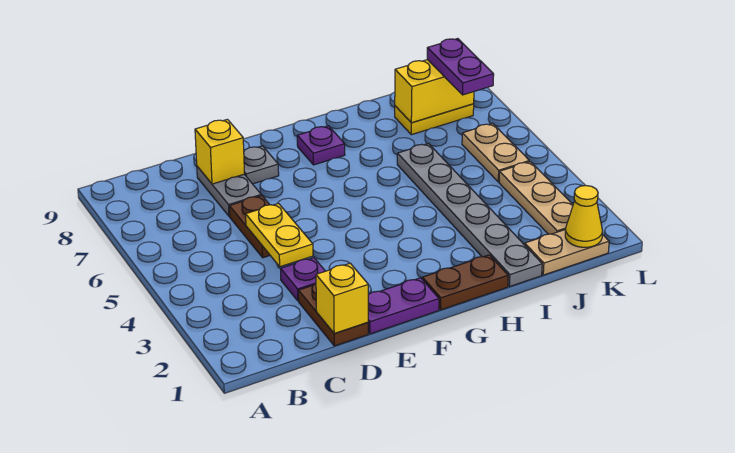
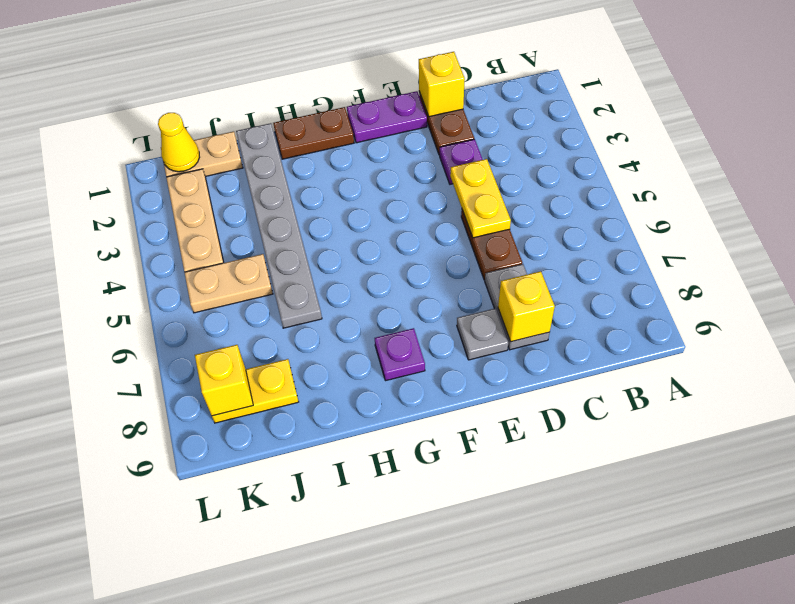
yellow brick J8:K8 level 2 -> yellow brick K8 level 2
tan plate K5:K6 level 1 -> tan plate J5:K5 level 1
purple plate K7:K8 level 3 -> none

